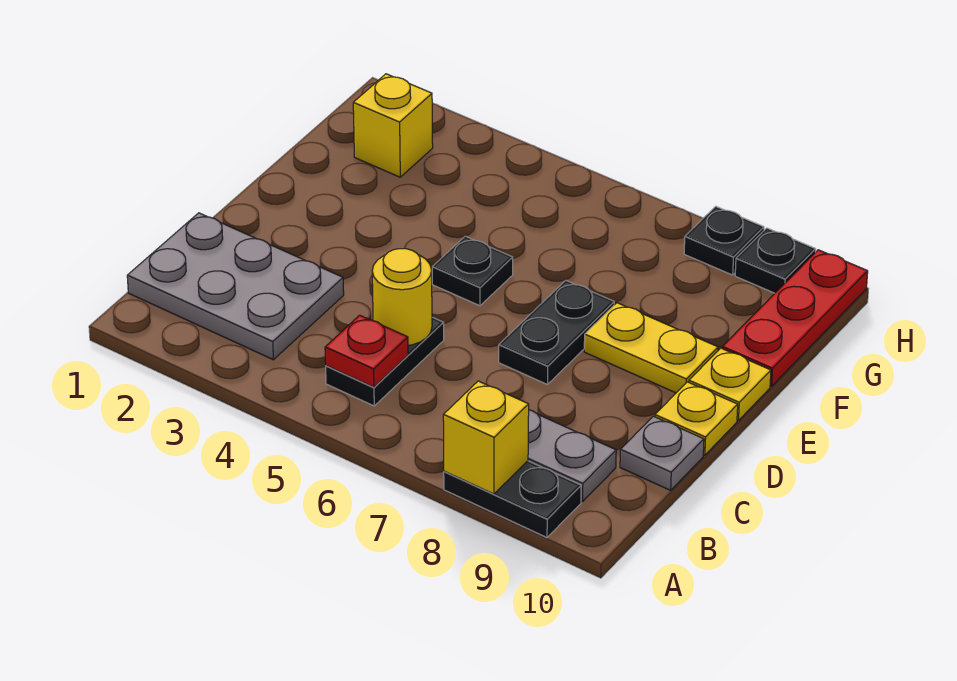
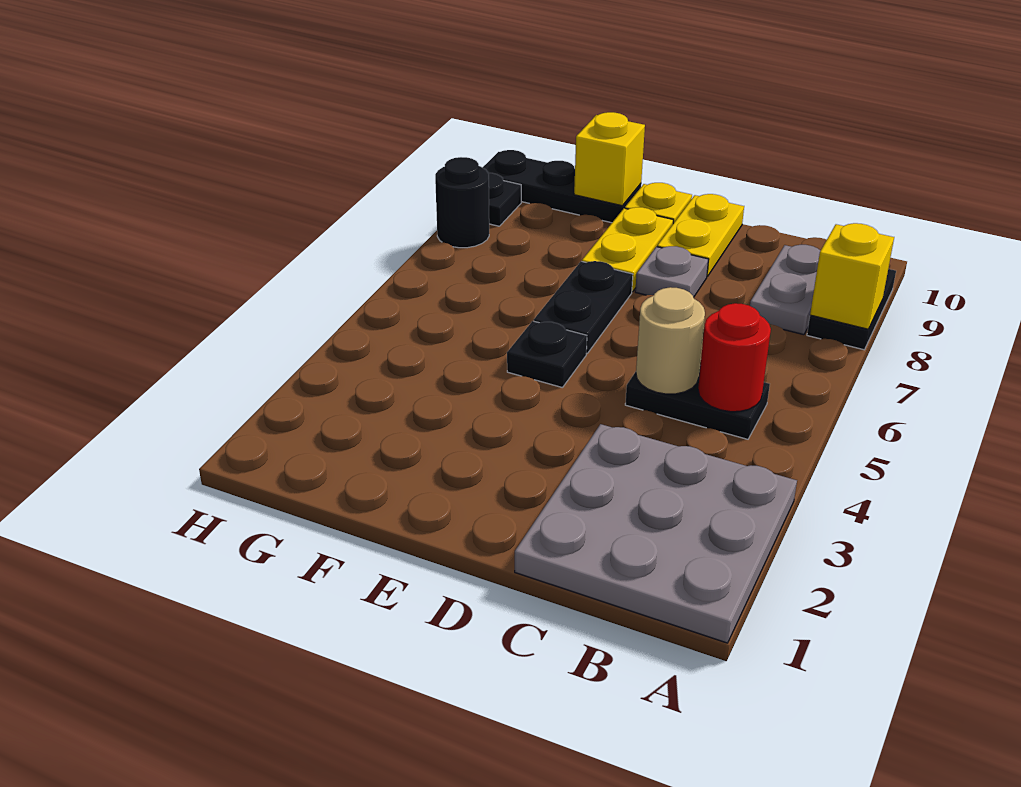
grey plate B1:C3 level 1 -> grey plate A1:C3 level 1
red plate B5 level 2 -> red round brick B5 level 2
yellow round brick C5 level 2 -> tan round brick C5 level 2
grey plate C10 level 1 -> grey plate D8 level 1
black plate D7:E7 level 1 -> black plate E6:E7 level 1
yellow plate D10 level 1 -> yellow plate D9:D10 level 1
red plate F10:H10 level 1 -> black plate F10:H10 level 1
yellow brick G2 level 1 -> yellow brick F10 level 2
black plate H8 level 1 -> black round brick H8 level 1

